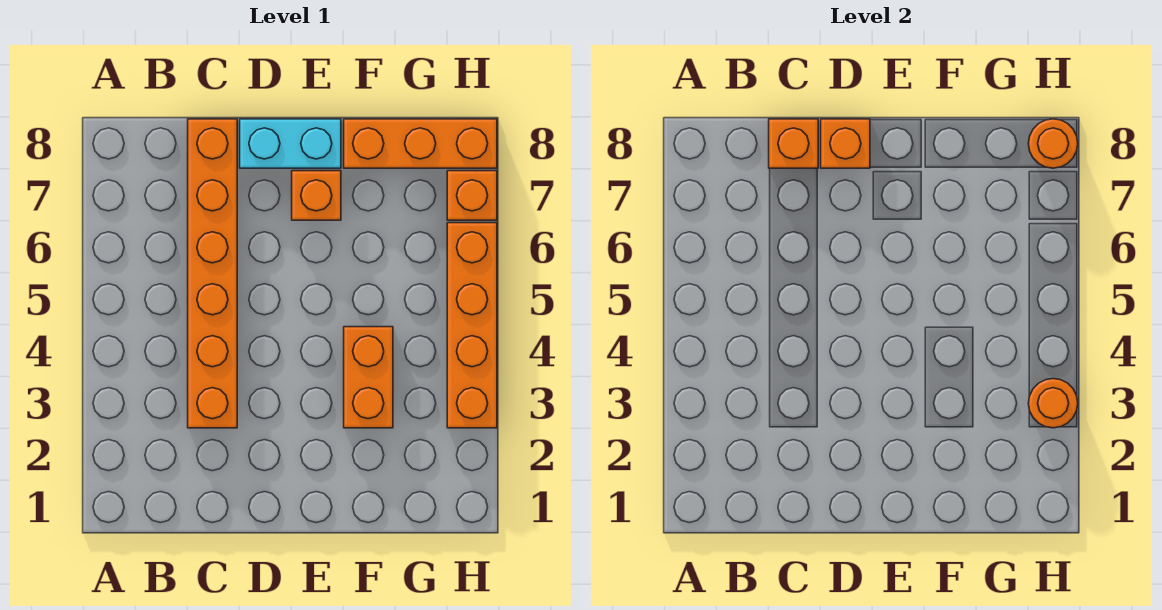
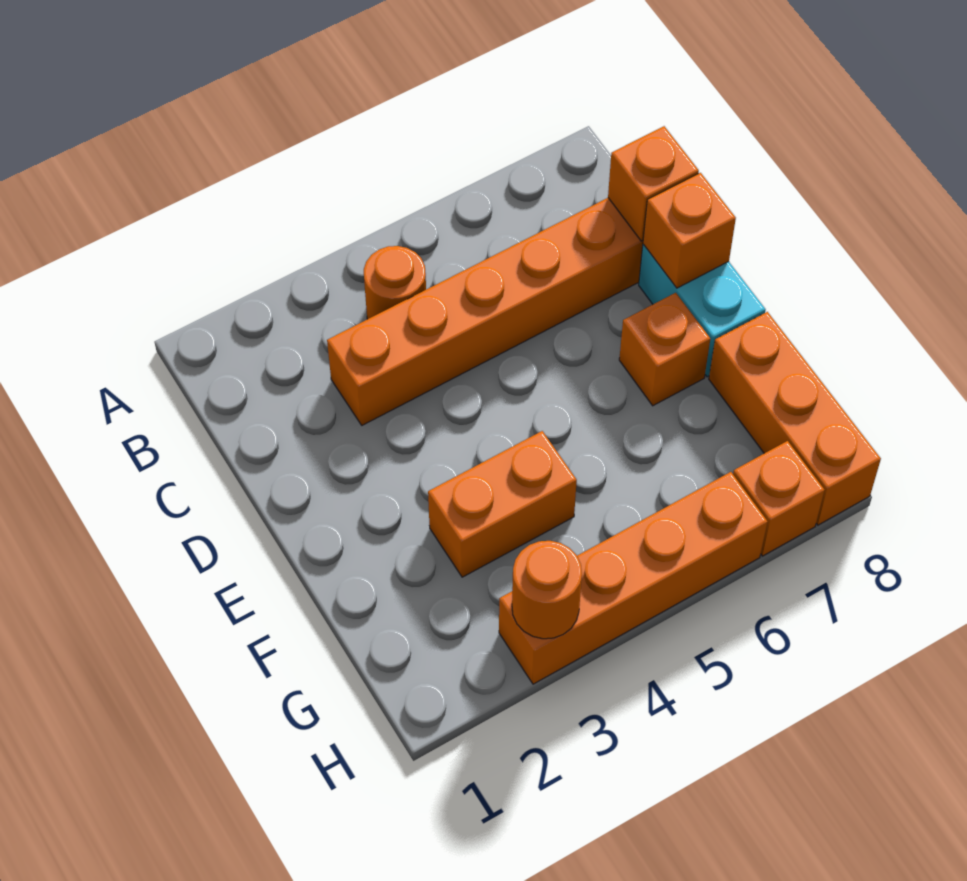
orange round brick H8 level 2 -> orange round brick B4 level 1

